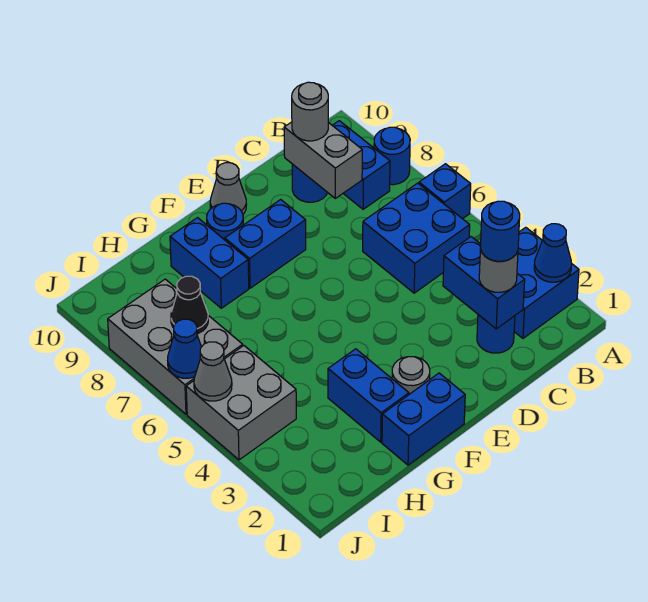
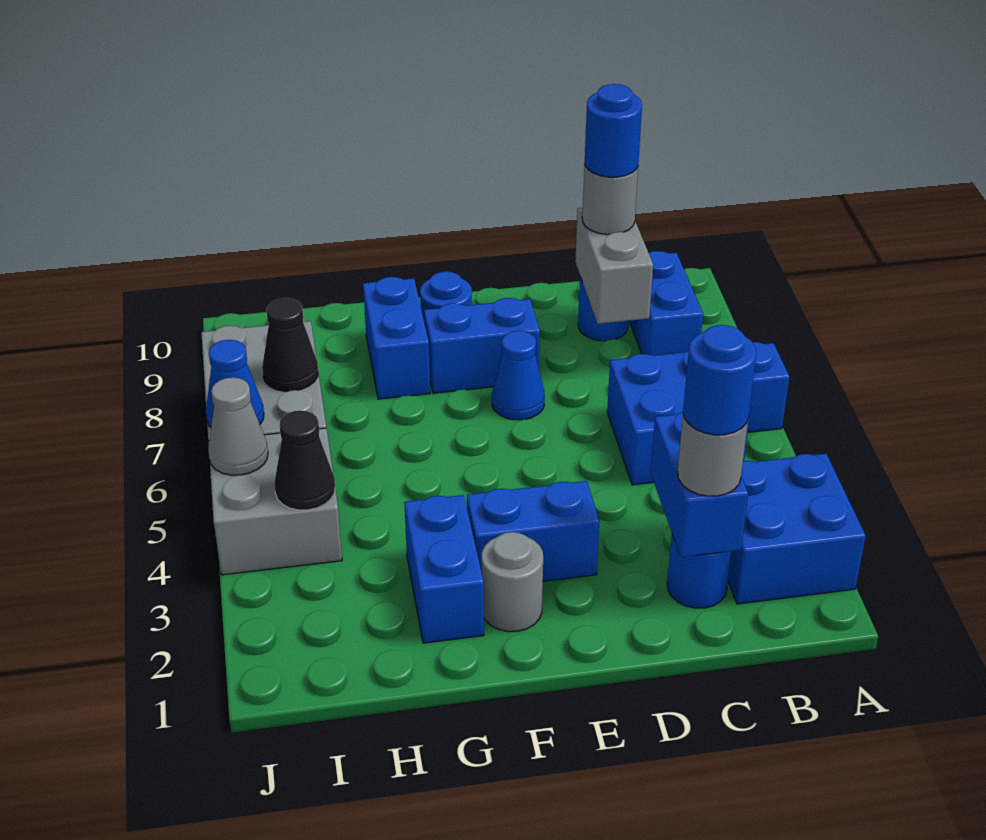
blue cone A2 level 2 -> blue cone E7 level 1
blue round brick A8 level 1 -> blue round brick C9 level 4
grey cone E10 level 1 -> none
blue brick F1:G1 level 1 -> blue brick E3:F3 level 1
none -> black cone I4 level 2

